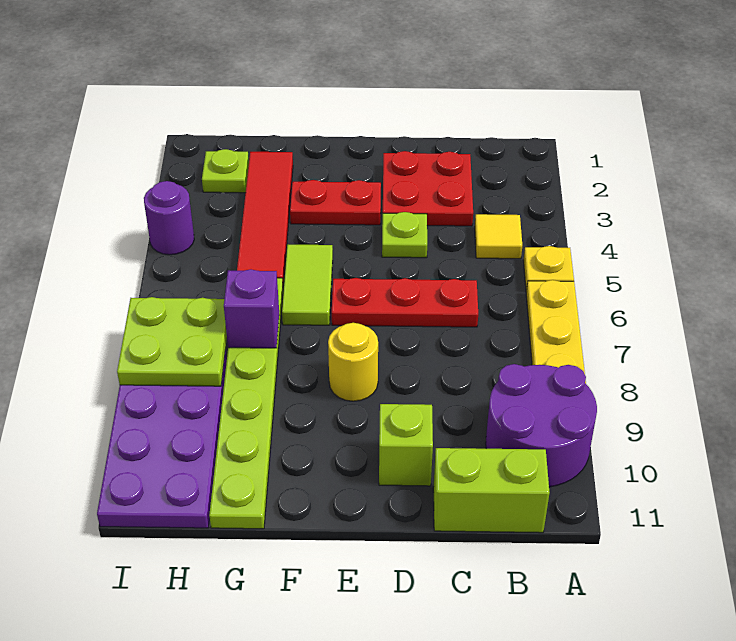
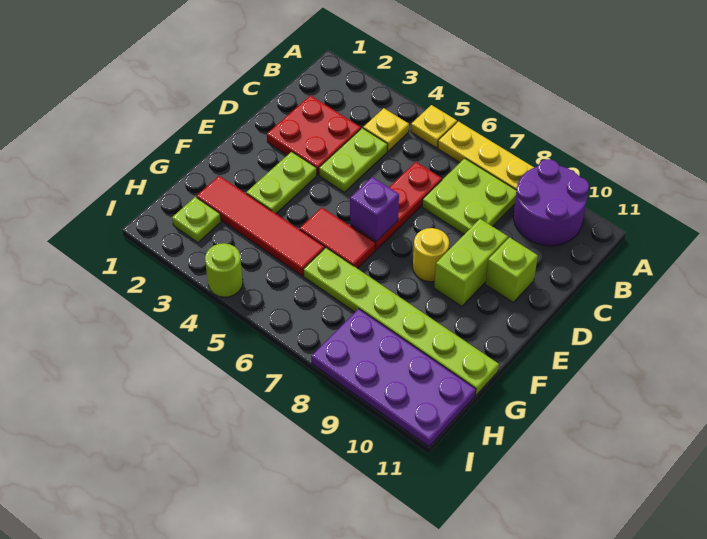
yellow tile B4 level 1 -> yellow plate B4 level 1
lime brick B11:C11 level 1 -> lime brick D9:E9 level 1
lime plate D4 level 1 -> lime plate C4:D4 level 1
red plate E3:F3 level 1 -> lime plate E3:F3 level 1
lime tile F5:F6 level 1 -> red tile F5:F6 level 1
purple brick G7 level 2 -> purple brick E6 level 2
lime plate H7:I8 level 2 -> lime plate B7:C8 level 1
purple round brick I4 level 1 -> lime round brick I4 level 1

